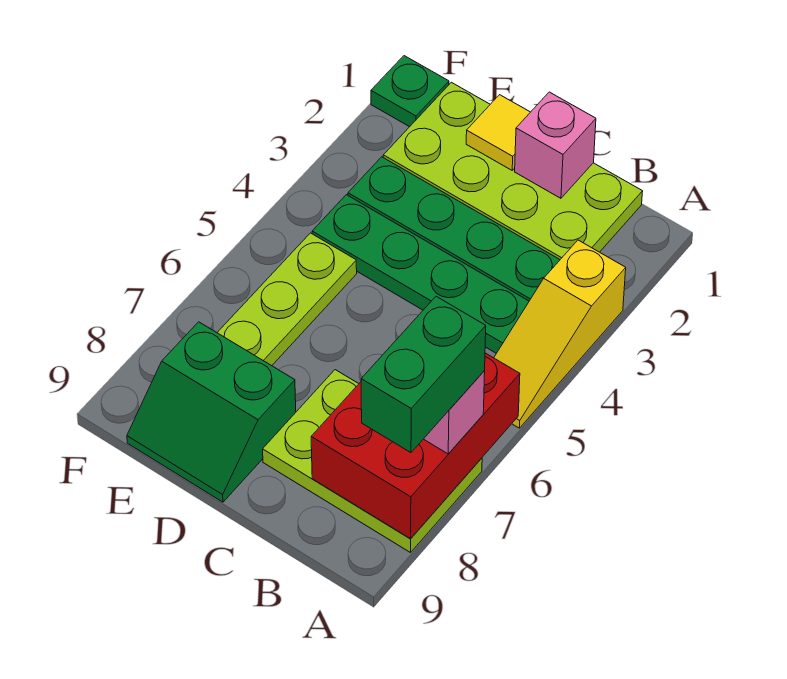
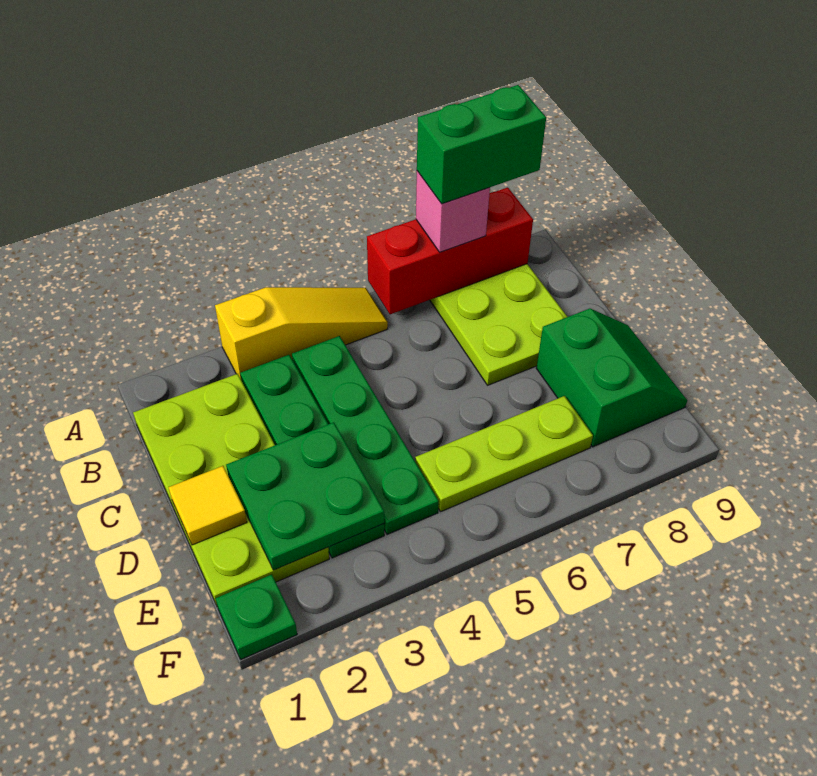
red brick A6:B8 level 2 -> red brick A6:A8 level 2
pink brick C1 level 2 -> none
none -> green plate D2:E3 level 2

